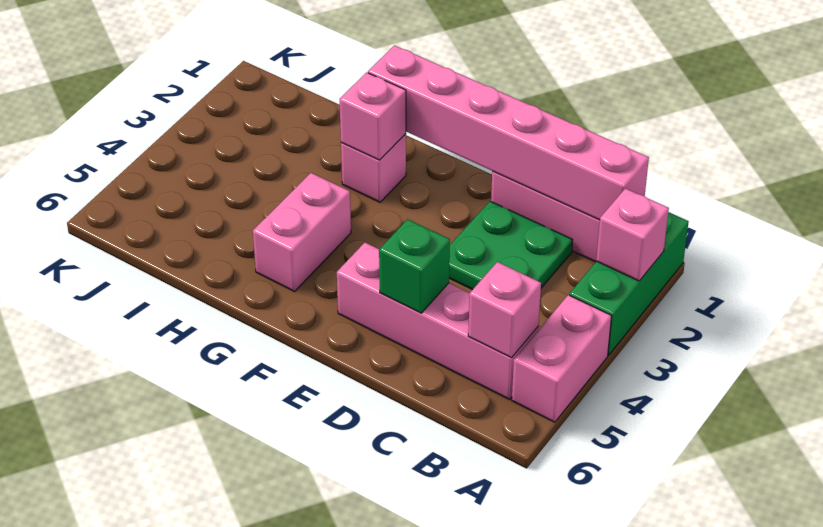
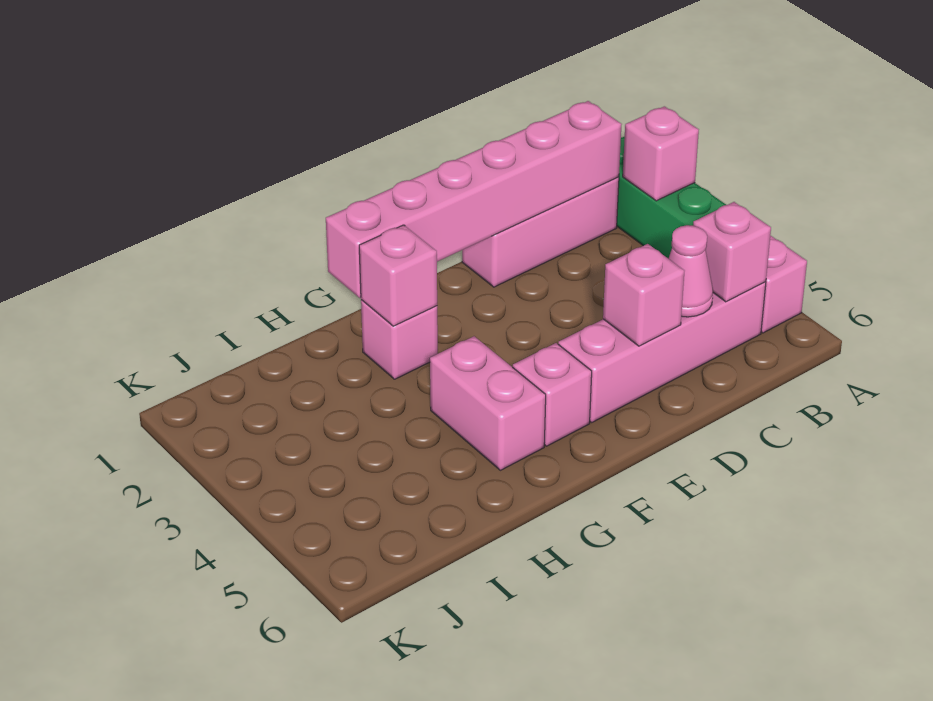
green plate C2:D3 level 1 -> none
none -> pink cone C5 level 2
green brick D5 level 2 -> pink brick D5 level 2
none -> pink brick F5 level 1

